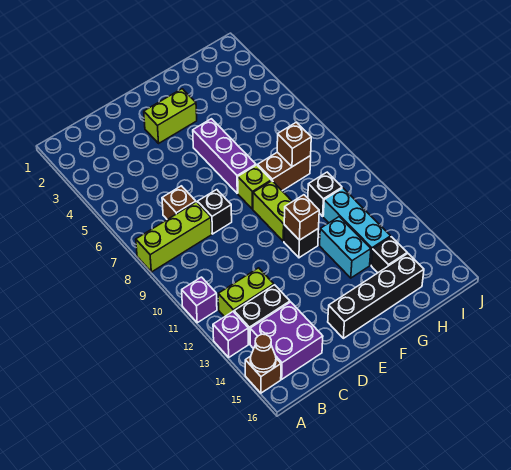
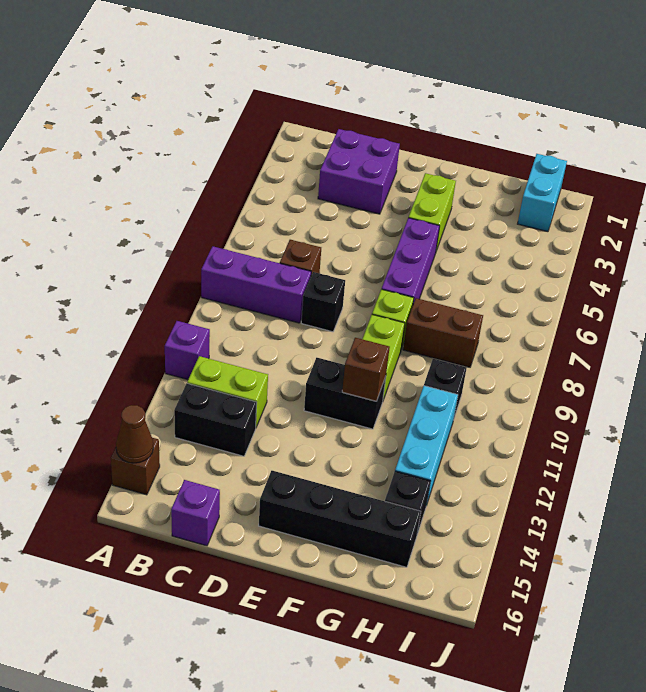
lime brick A8:C8 level 1 -> purple brick A8:C8 level 1
purple brick A13 level 1 -> purple brick C16 level 1
purple brick B14:C15 level 1 -> purple brick C2:D3 level 1
lime brick E3:F3 level 1 -> lime brick F3:F4 level 1
black brick F11 level 1 -> black brick E11:F11 level 1
cyan brick G12:G13 level 1 -> cyan brick I1:I2 level 1
brown brick H8 level 2 -> none

